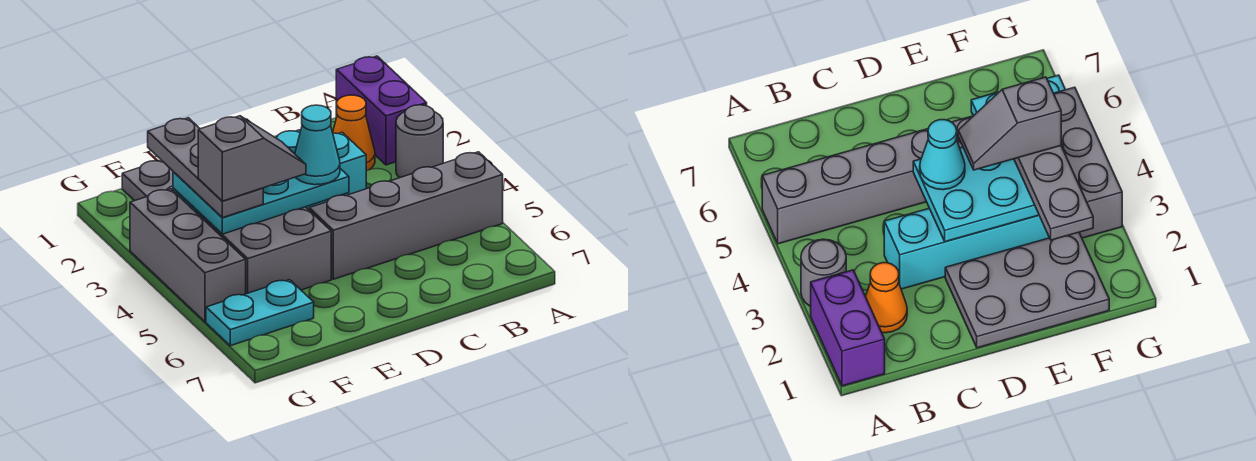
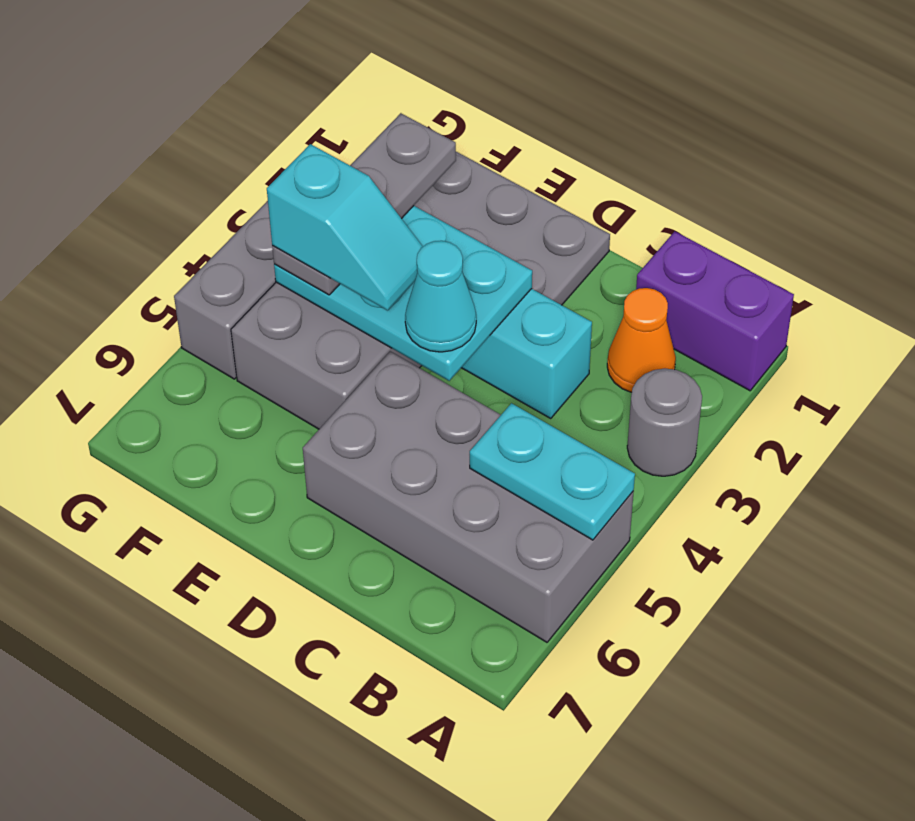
purple brick A1:A2 level 1 -> purple brick A1:B1 level 1
grey brick A5:D5 level 1 -> grey brick A5:D6 level 1
grey slope E4:F4 level 4 top F -> cyan slope E4:F4 level 4 top F
cyan plate F6:G6 level 1 -> cyan plate A5:B5 level 2

